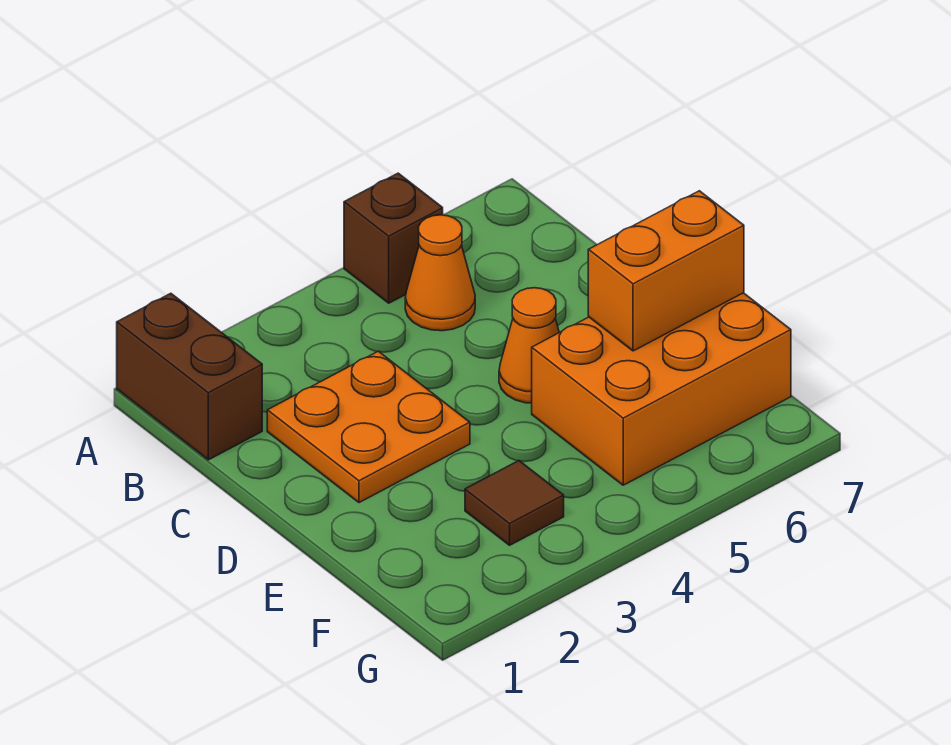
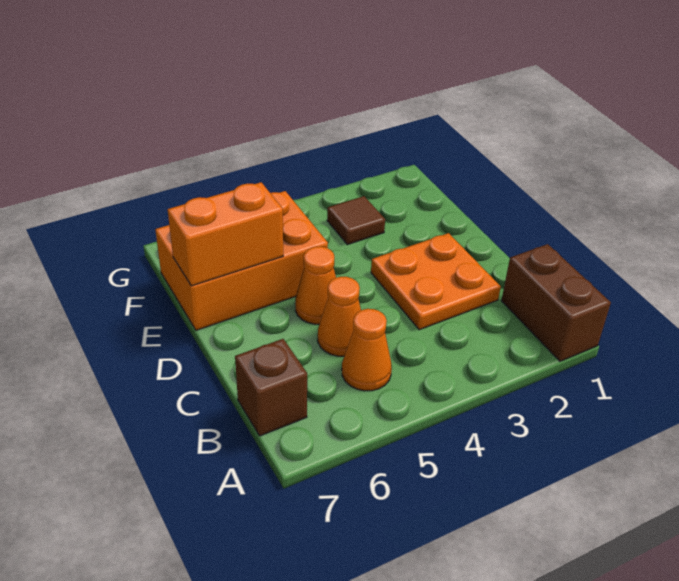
brown brick A5 level 1 -> brown brick B7 level 1
none -> orange cone C5 level 1

